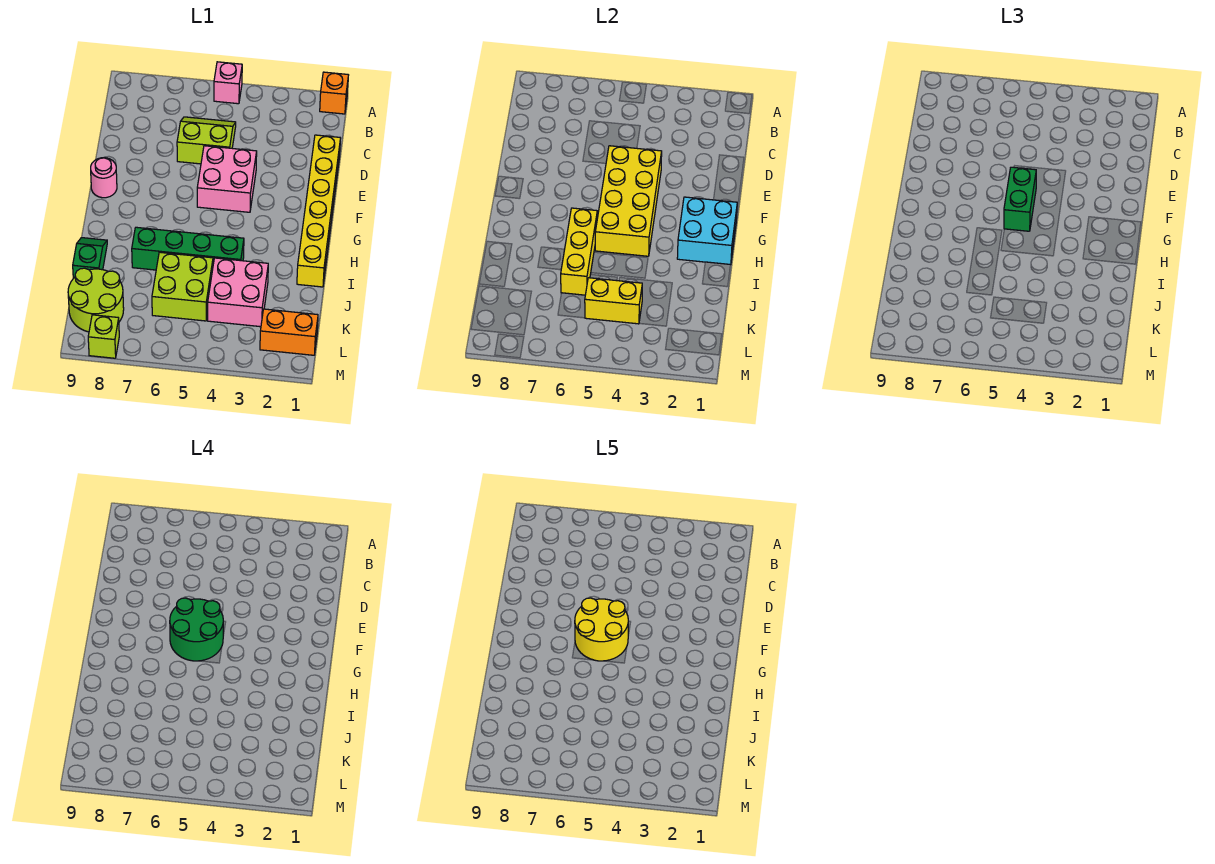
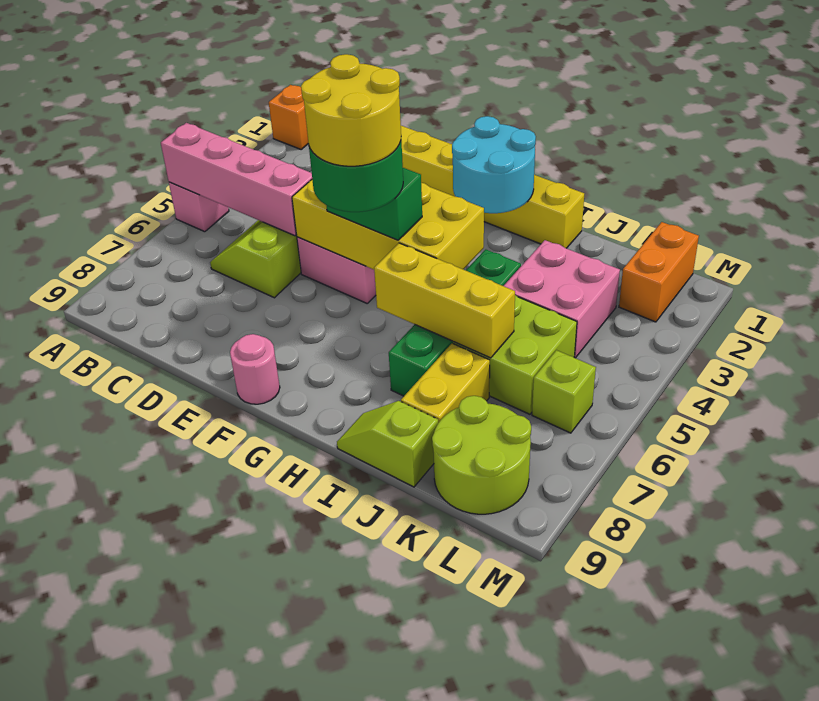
none -> pink brick A5:D5 level 2
cyan brick G1:H2 level 2 -> cyan round brick G1:H2 level 2
green slope I9:J9 level 1 top J -> lime slope I9:J9 level 1 top J
yellow brick K4:K5 level 2 -> yellow brick J7:J8 level 1
lime brick M8 level 1 -> lime brick L6 level 1

